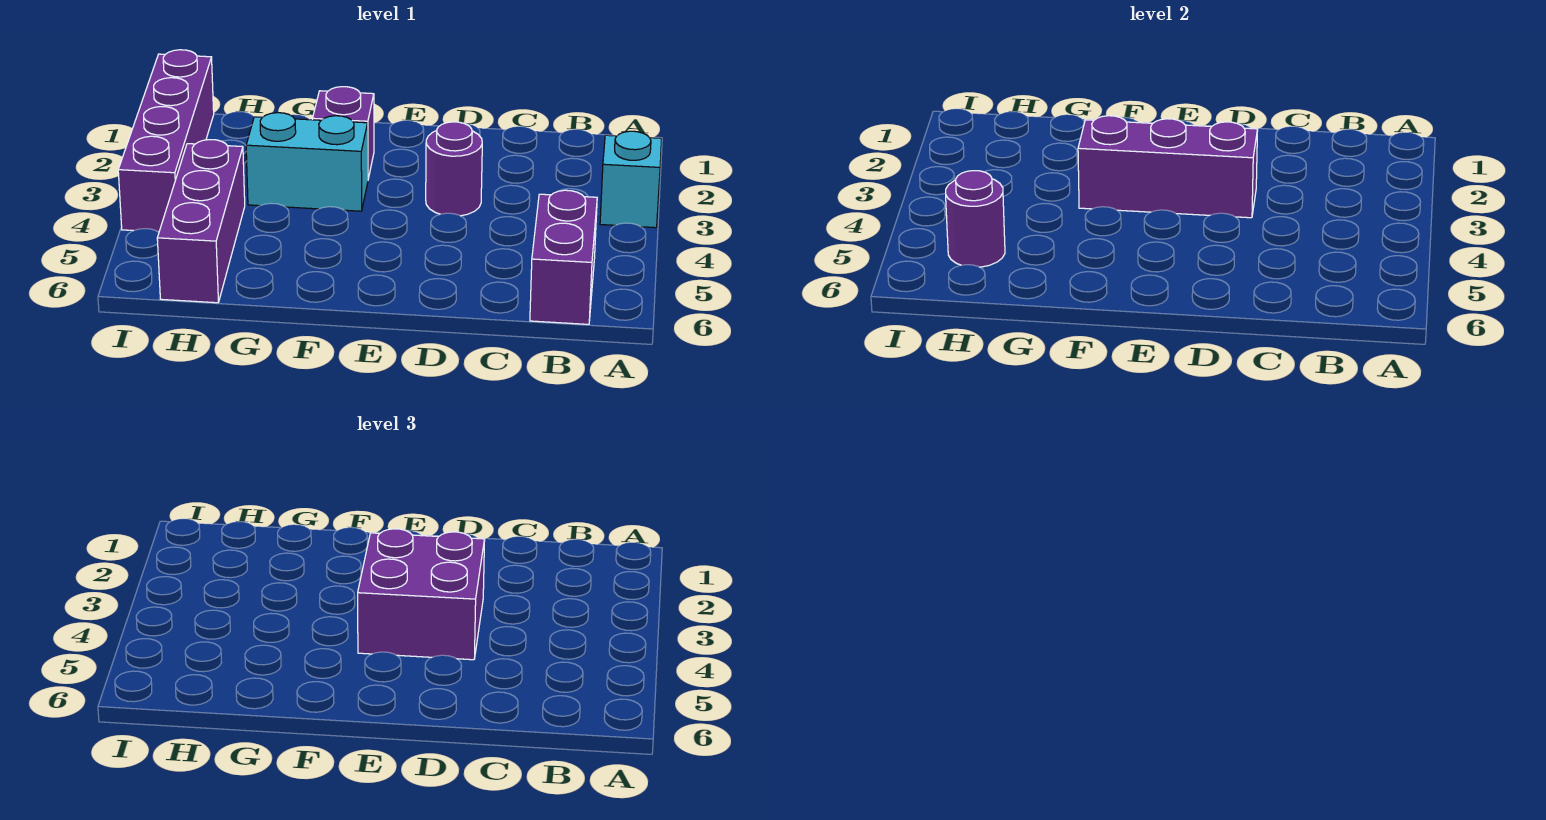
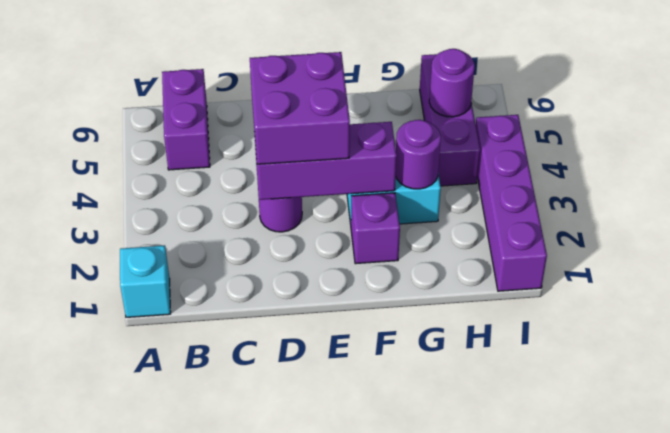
cyan brick A3 level 1 -> cyan brick A1 level 1
none -> purple round brick G3 level 2

